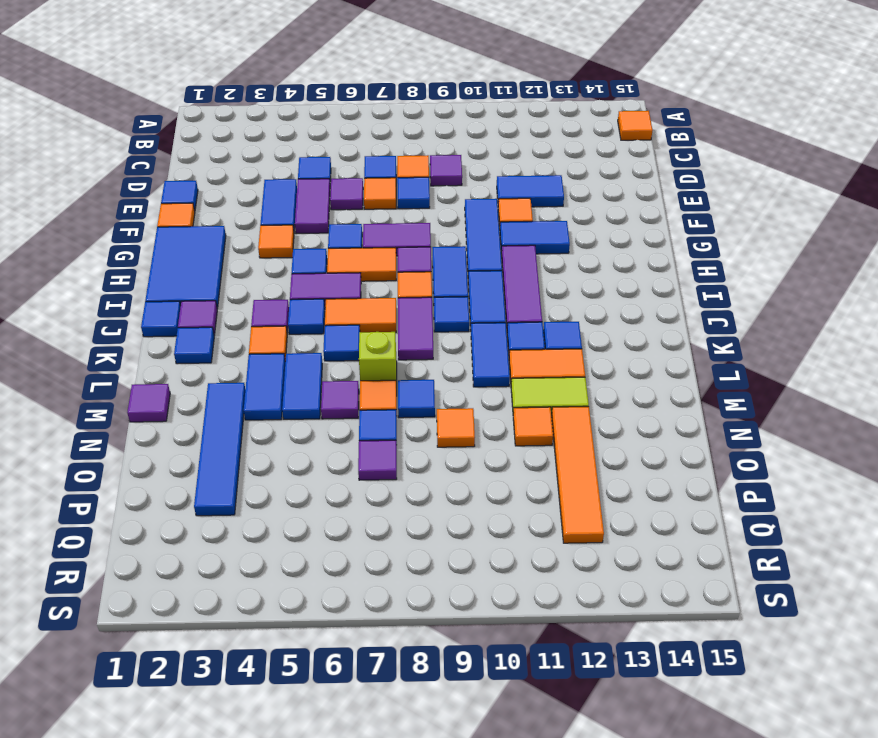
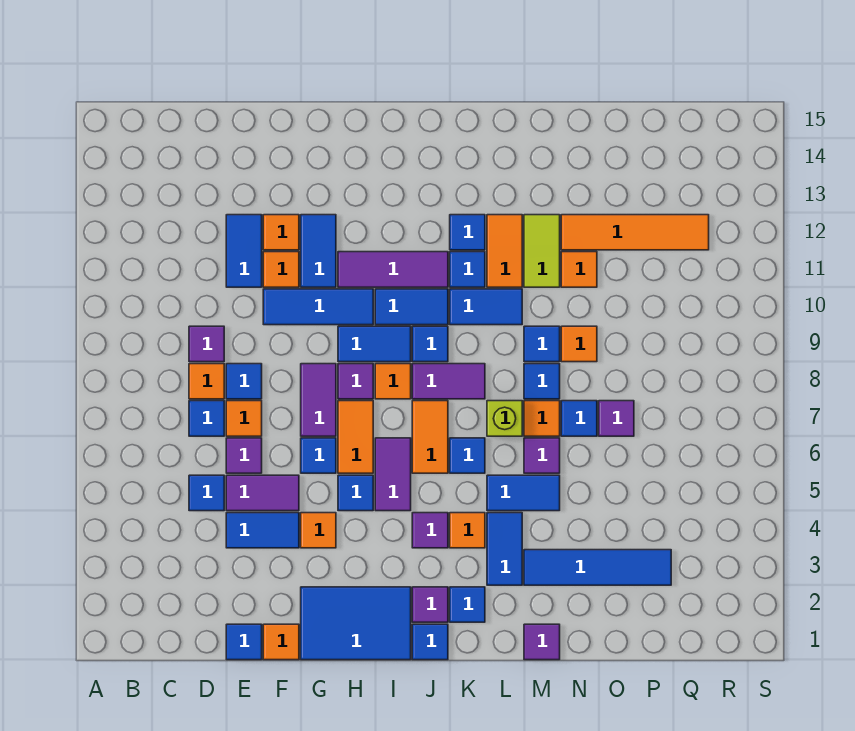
orange tile B15 level 1 -> orange tile F12 level 1
blue tile J5 level 1 -> blue tile M9 level 1
blue tile L4:M4 level 1 -> blue tile L3:L4 level 1

